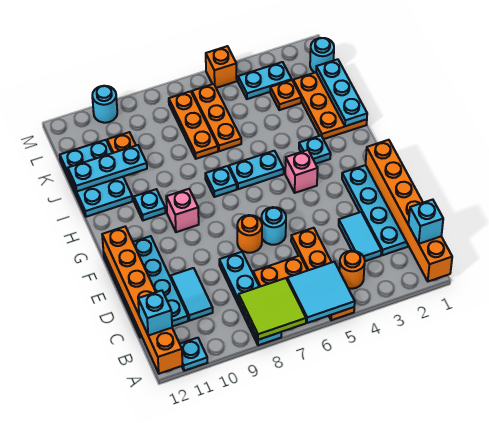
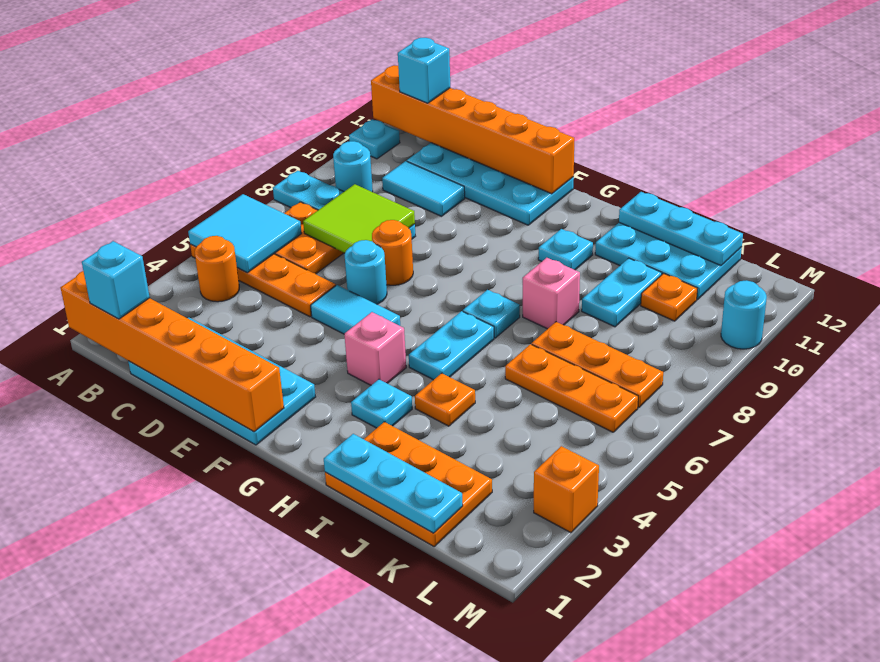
lime tile A7:B8 level 2 -> lime tile C7:D8 level 2
cyan tile C3:D3 level 1 -> cyan tile E5:F5 level 1
pink brick G9 level 1 -> pink brick I8 level 1
cyan plate J10:J12 level 2 -> cyan plate I12:K12 level 2
orange plate K3 level 1 -> orange plate I4 level 1
cyan round brick L1 level 1 -> cyan round brick B9 level 1
cyan plate L3:L4 level 1 -> cyan plate J9:J10 level 1
orange brick M5 level 1 -> orange brick M3 level 1

